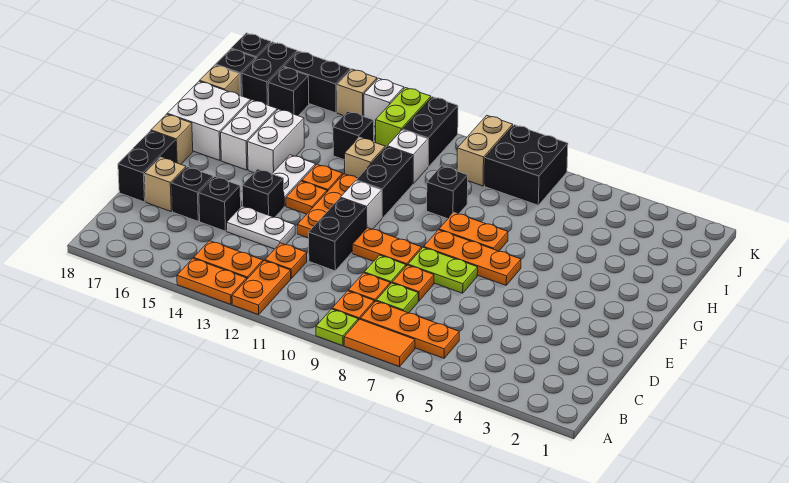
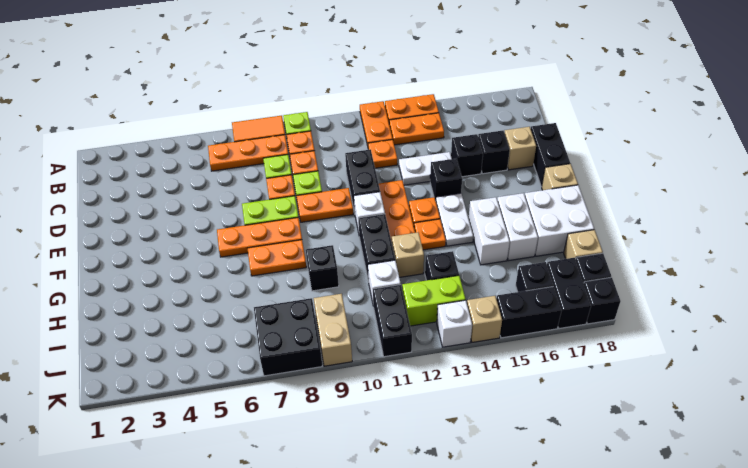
lime brick J12:K12 level 1 -> lime brick J12:J13 level 1

